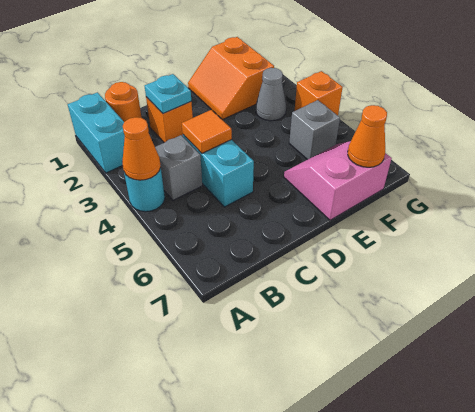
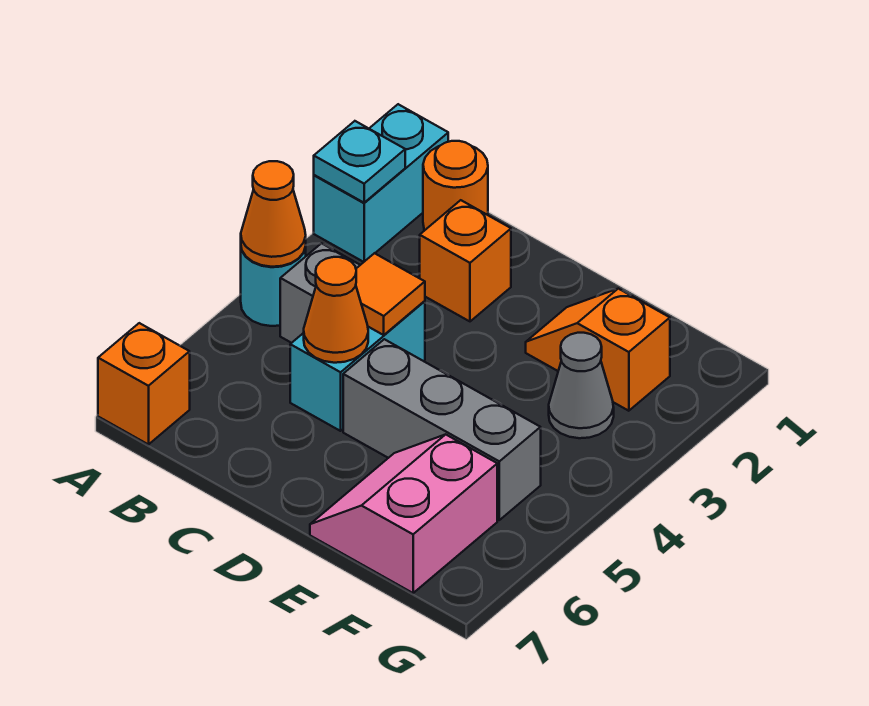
cyan plate C2 level 2 -> cyan plate A2 level 2
orange slope E1:F2 level 1 top F -> orange slope E2:F2 level 1 top F
pink slope E6:F7 level 1 top 7 -> pink slope E6:F7 level 1 top F
grey brick F5 level 1 -> grey brick D5:F5 level 1
orange cone F7 level 2 -> orange cone C5 level 2
orange brick G4 level 1 -> orange brick A7 level 1

